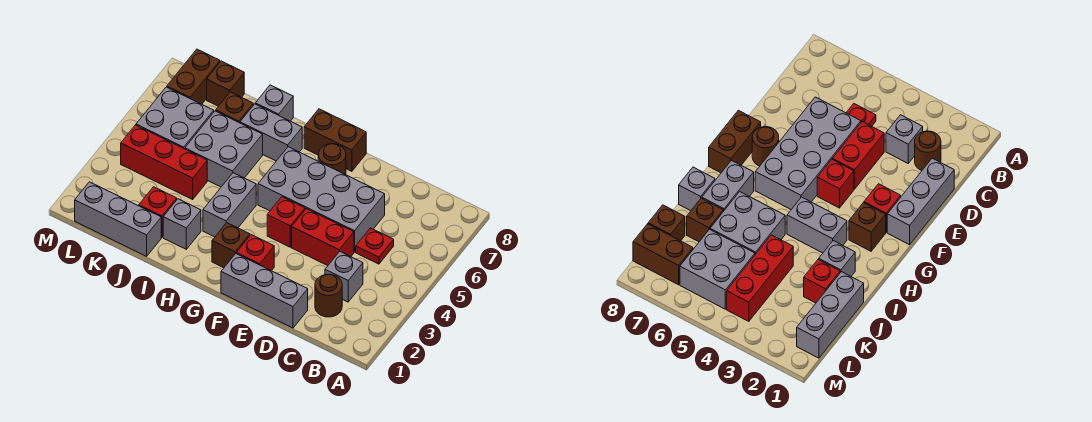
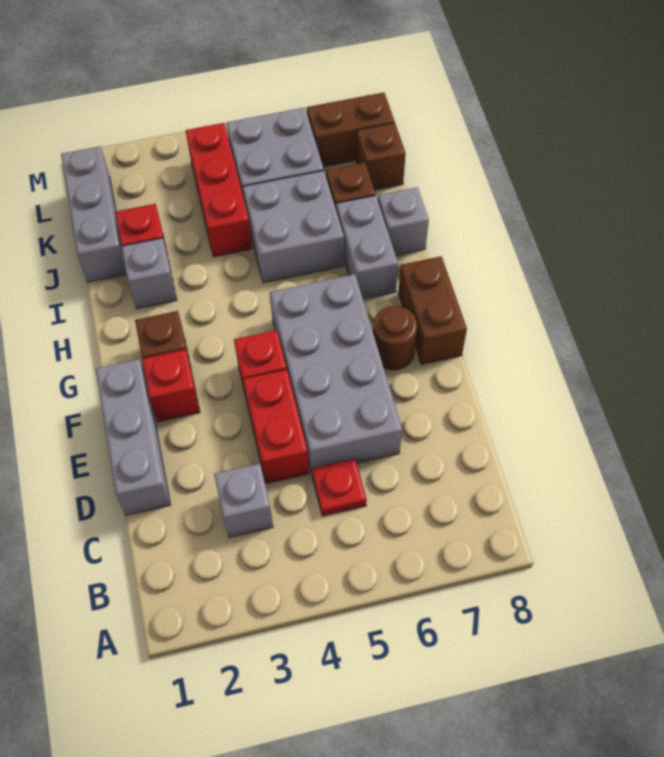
brown round brick C2 level 1 -> none
grey brick H3:H4 level 1 -> none

